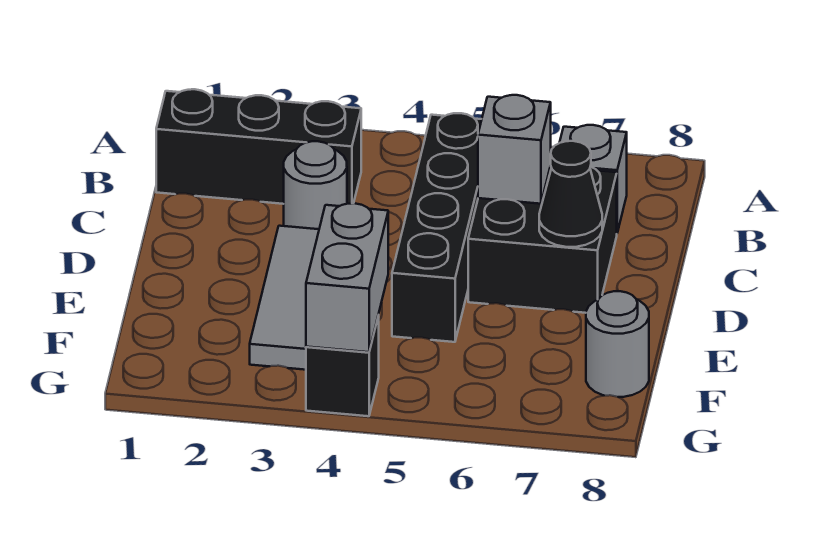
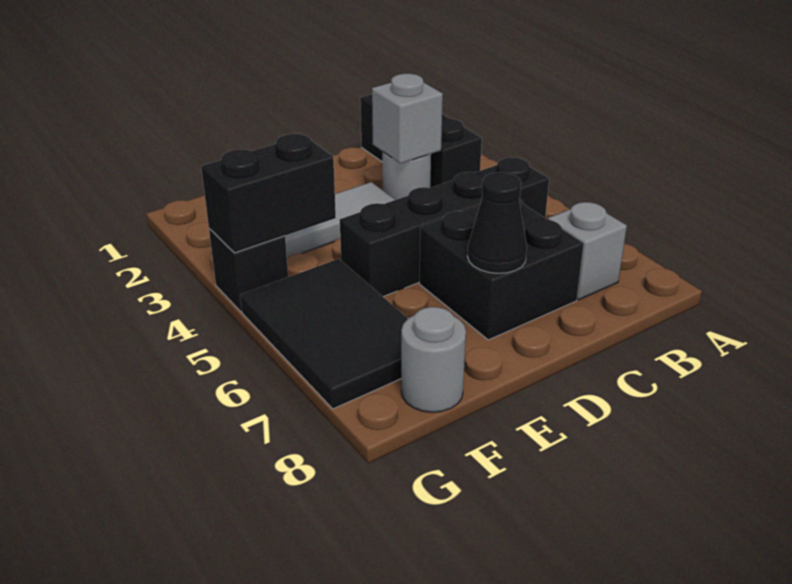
grey brick C6 level 2 -> grey brick C3 level 2
grey brick F4:G4 level 2 -> black brick F4:G4 level 2
none -> black tile F5:G7 level 1

